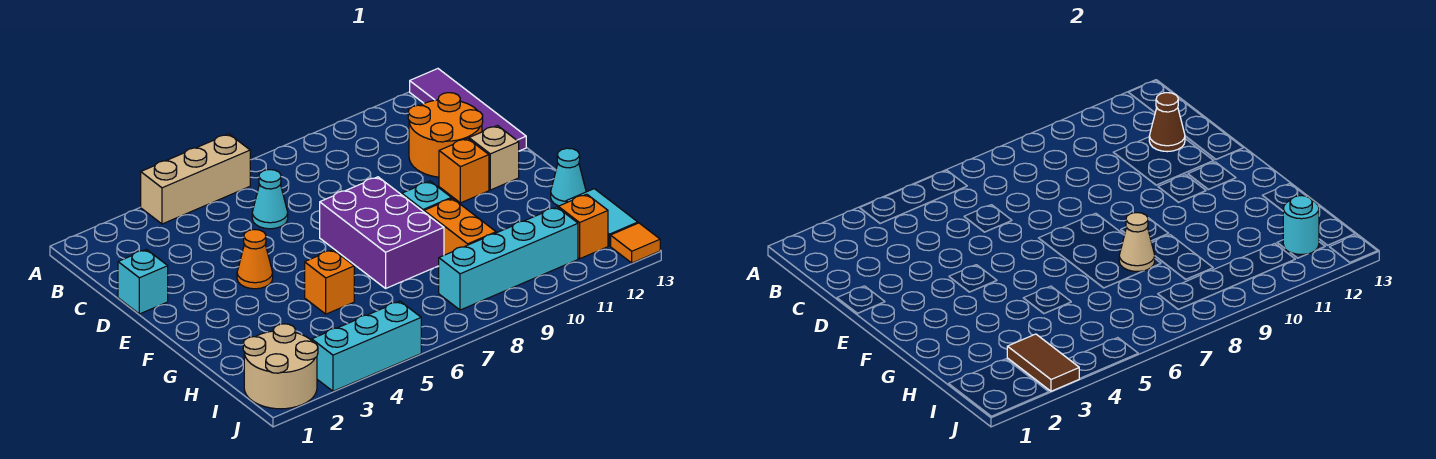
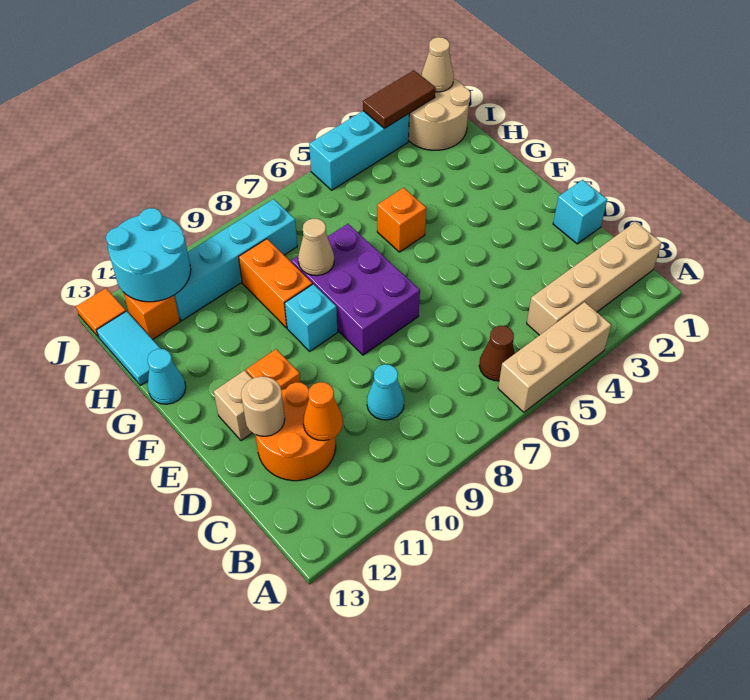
purple tile A13:D13 level 1 -> none
none -> tan brick B1:B4 level 1
cyan cone C6 level 1 -> cyan cone C9 level 1
brown cone C12 level 2 -> brown cone B6 level 1
none -> tan round brick D12 level 2
orange cone E4 level 1 -> orange cone C11 level 2
brown tile I3:J3 level 2 -> brown tile J2:J3 level 2
cyan round brick I12 level 2 -> cyan round brick I11:J12 level 2
none -> tan cone J1 level 2

